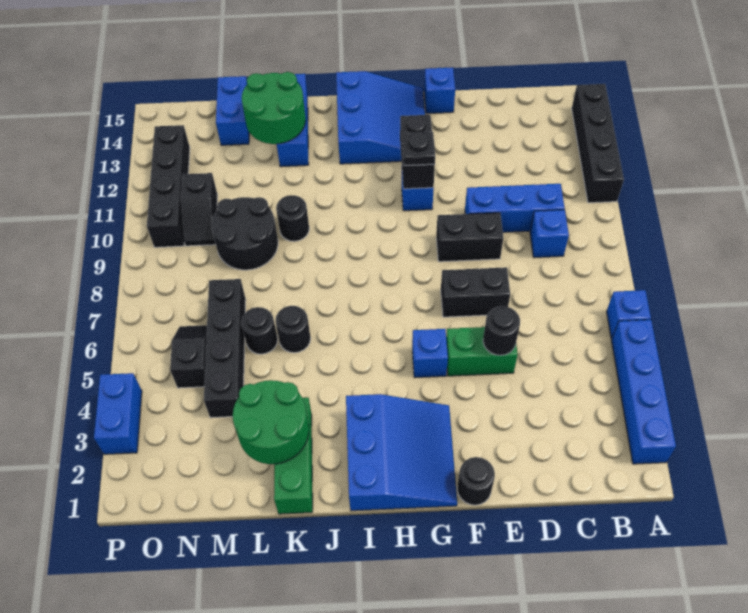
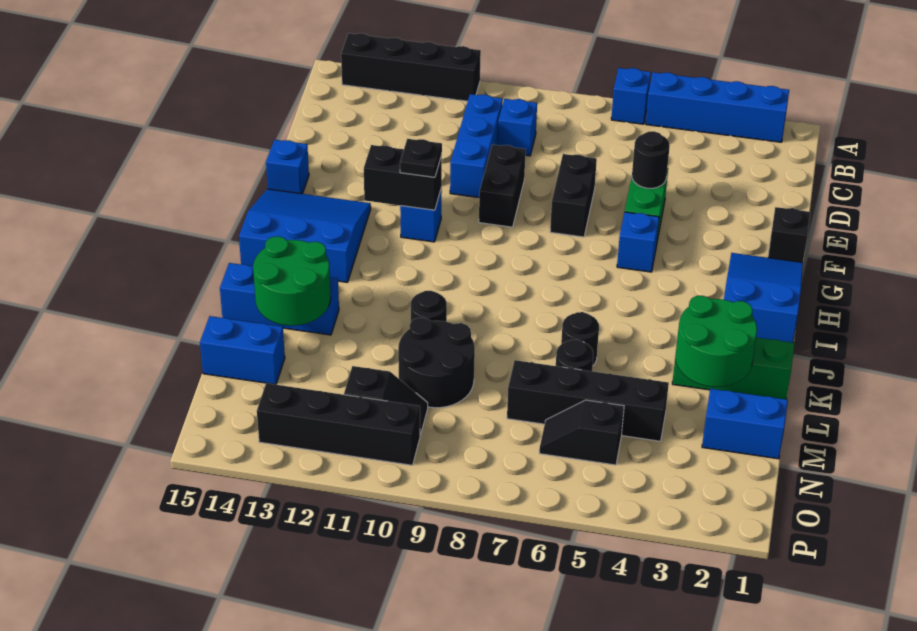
black round brick F1 level 1 -> black brick F1 level 1
blue slope G1:I3 level 1 top I -> blue slope G1:I2 level 1 top I
blue brick P3:P4 level 1 -> blue brick M1:M2 level 1

